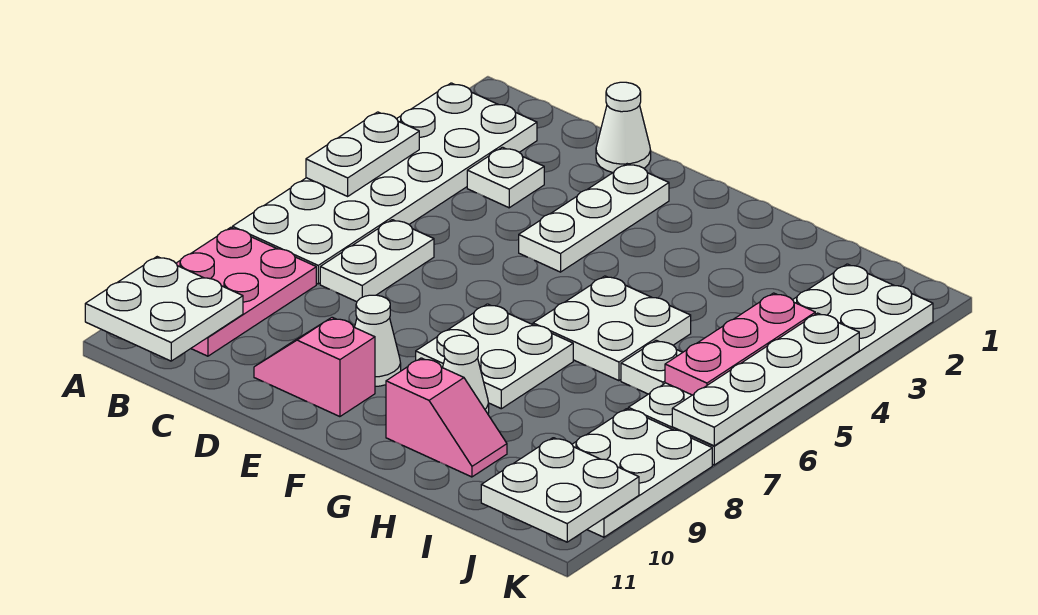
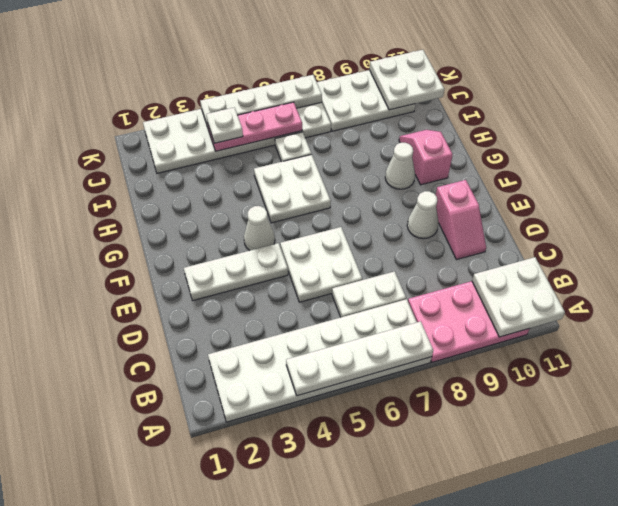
white plate A4:A5 level 2 -> white plate A4:A7 level 2
white plate C3 level 1 -> white plate J4 level 3
white cone D1 level 1 -> white cone F4 level 1
white plate F7:G8 level 1 -> white plate D5:E6 level 1

